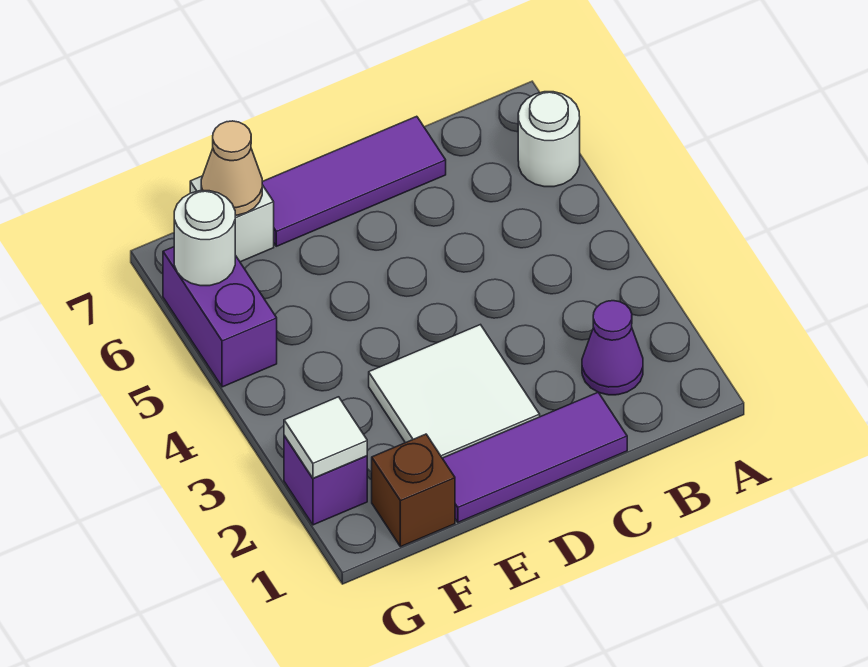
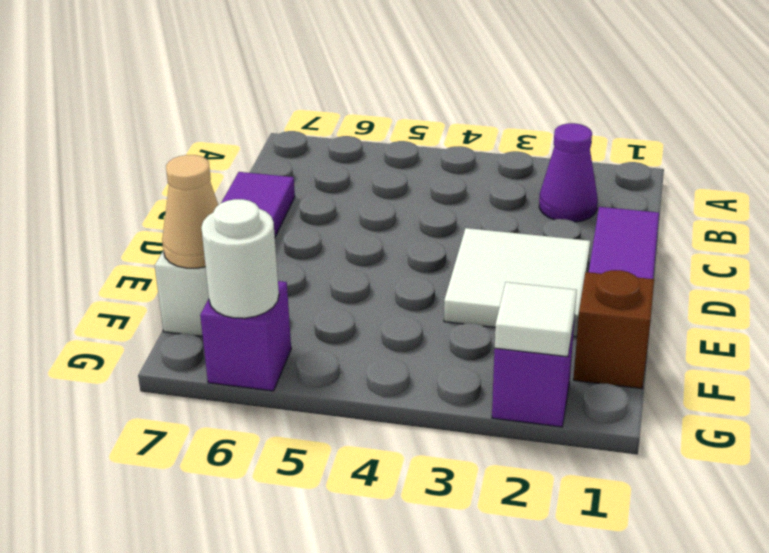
white round brick A6 level 1 -> none
purple brick G5:G6 level 1 -> purple brick G6 level 1

